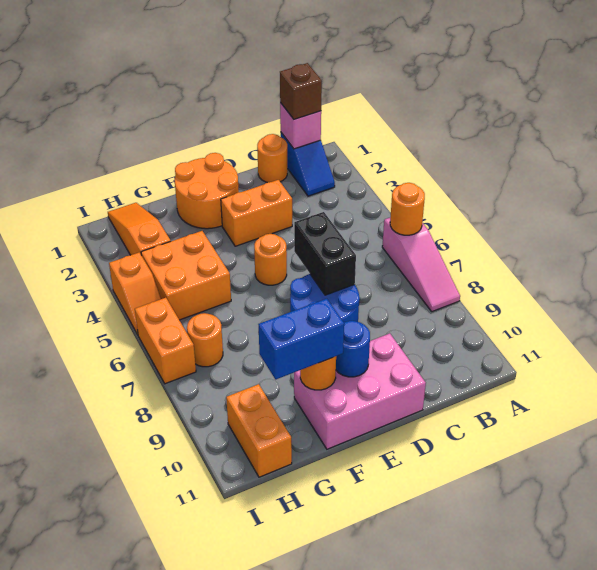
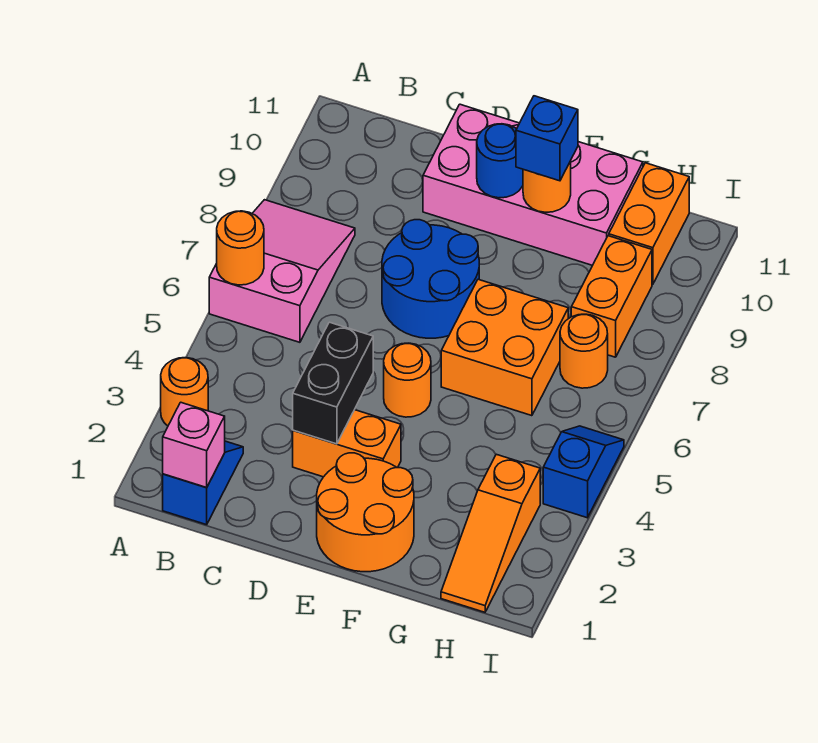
pink slope A6:A8 level 1 top 6 -> pink slope A6:B8 level 1 top 6
brown brick B1 level 3 -> none
orange round brick C1 level 1 -> orange round brick A3 level 1
black brick D6:D7 level 2 -> black brick D3:D4 level 2
pink brick D10:F11 level 1 -> pink brick D10:G11 level 1
blue brick F10:G10 level 3 -> blue brick F10 level 3
orange brick G4:H5 level 1 -> orange brick F6:G7 level 1
orange slope I4:I5 level 1 top 4 -> blue slope I4:I5 level 1 top 4
orange brick I6:I7 level 1 -> orange brick H8:H9 level 1

